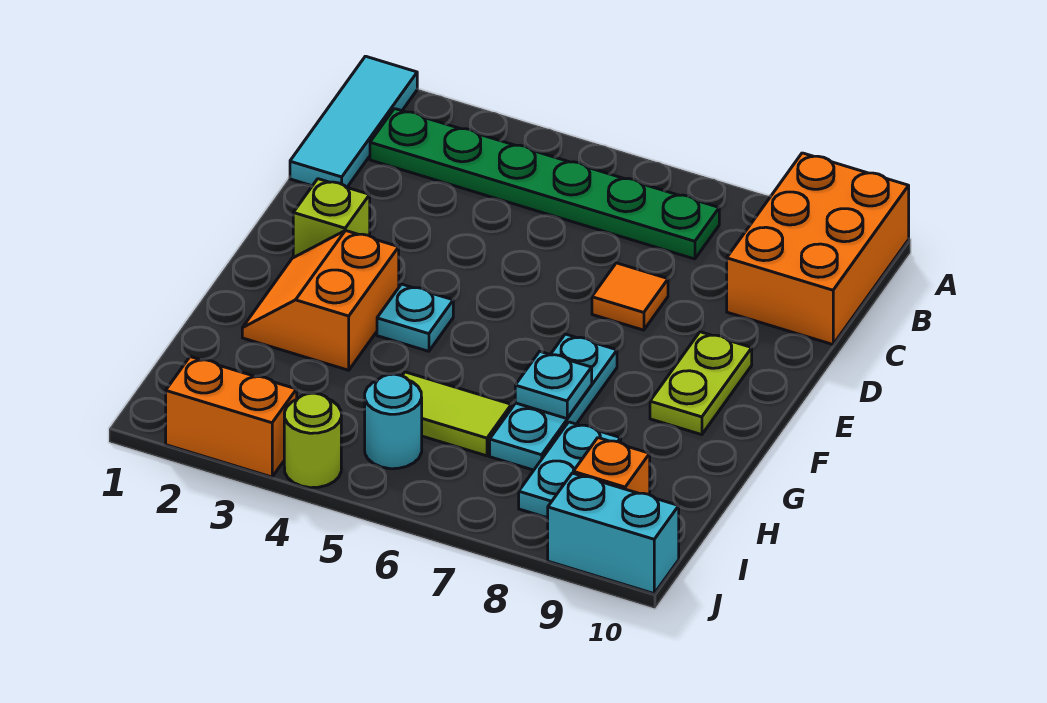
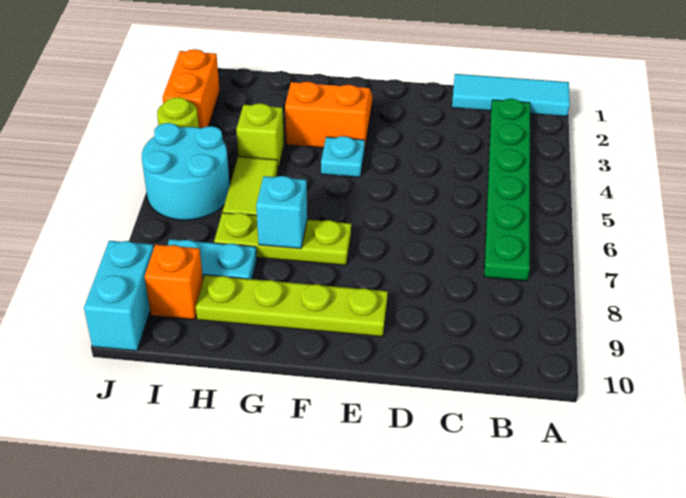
orange brick A9:C10 level 1 -> none
orange tile D7 level 1 -> none
lime brick E2 level 1 -> lime brick H4 level 1
lime plate E9:F9 level 1 -> lime plate E9:H9 level 1
cyan plate F7:H7 level 1 -> lime plate F7:H7 level 1
cyan plate G7 level 2 -> cyan brick G7 level 2
cyan round brick I5 level 1 -> cyan round brick I5:J6 level 1

